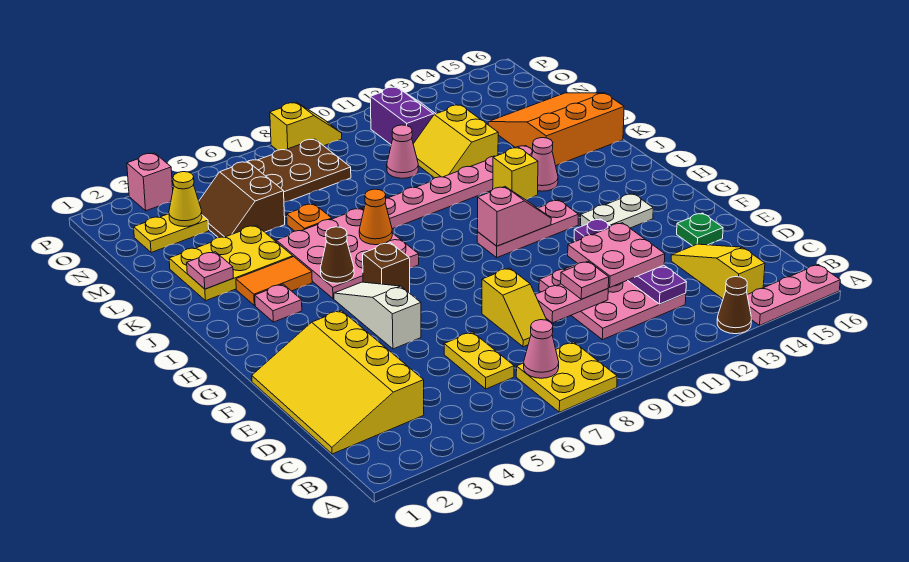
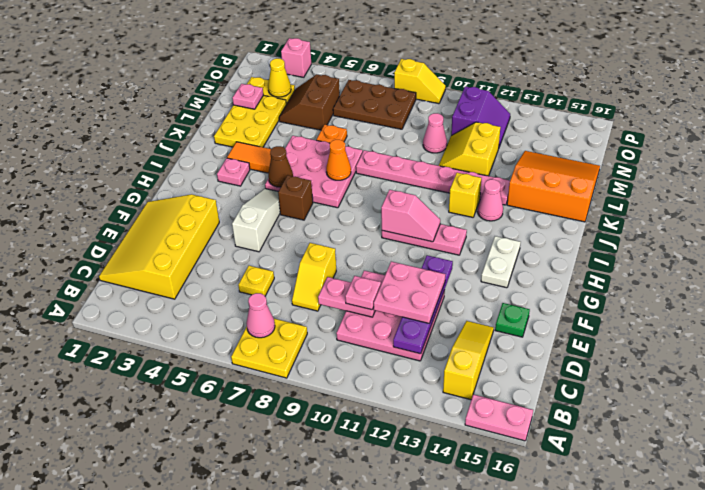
brown cone A13 level 1 -> none
pink plate A14:A16 level 1 -> pink plate A15:A16 level 1
yellow plate C6:D6 level 1 -> yellow plate D6 level 1
white plate G13:G14 level 1 -> white plate G14:H14 level 1
yellow plate K2:L4 level 1 -> yellow plate K2:M3 level 1
pink plate K2 level 2 -> pink plate M2 level 2

